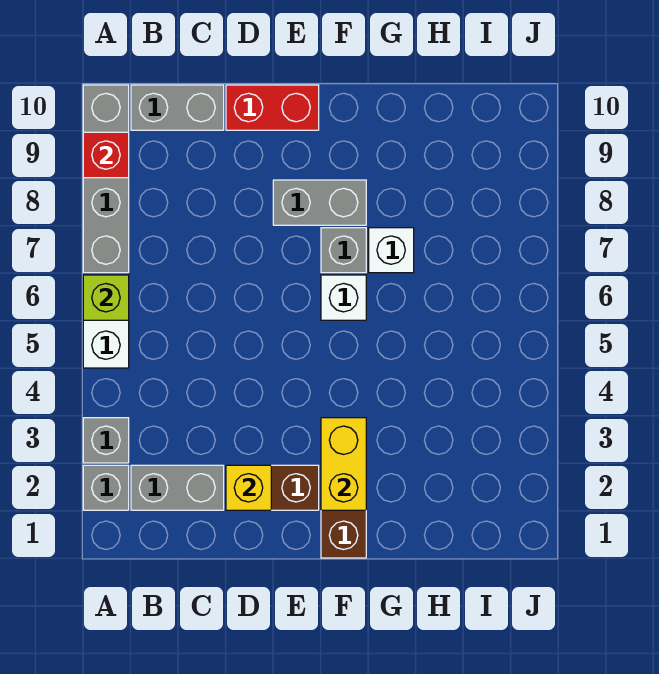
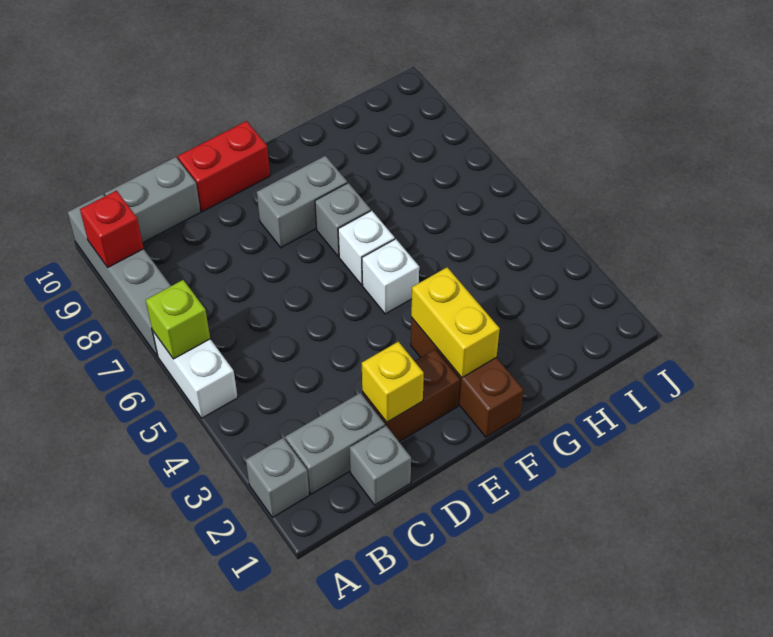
grey brick A3 level 1 -> grey brick C1 level 1
white brick G7 level 1 -> white brick F5 level 1

